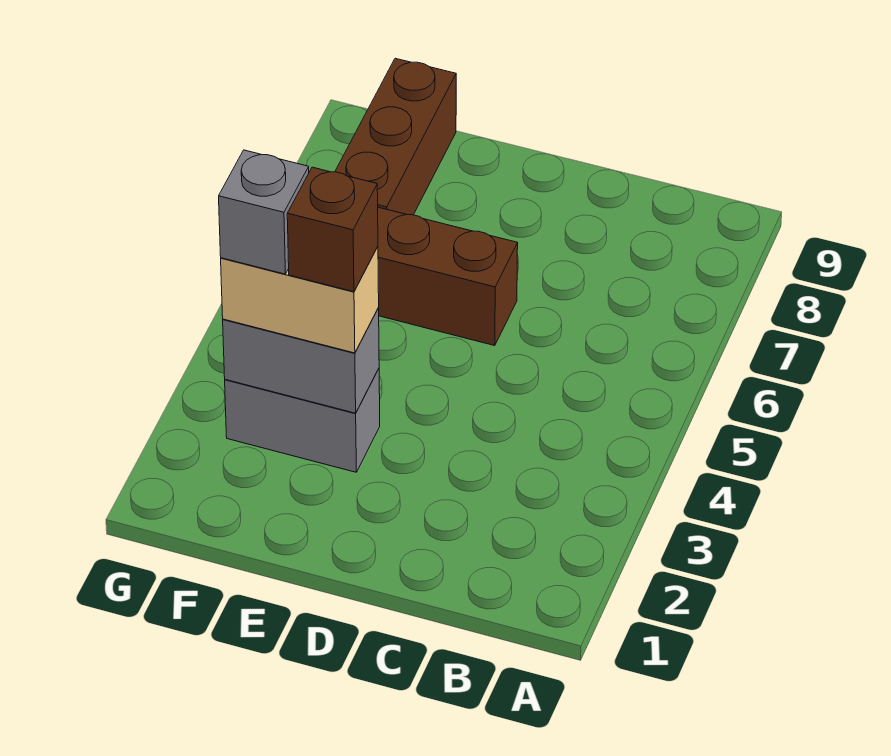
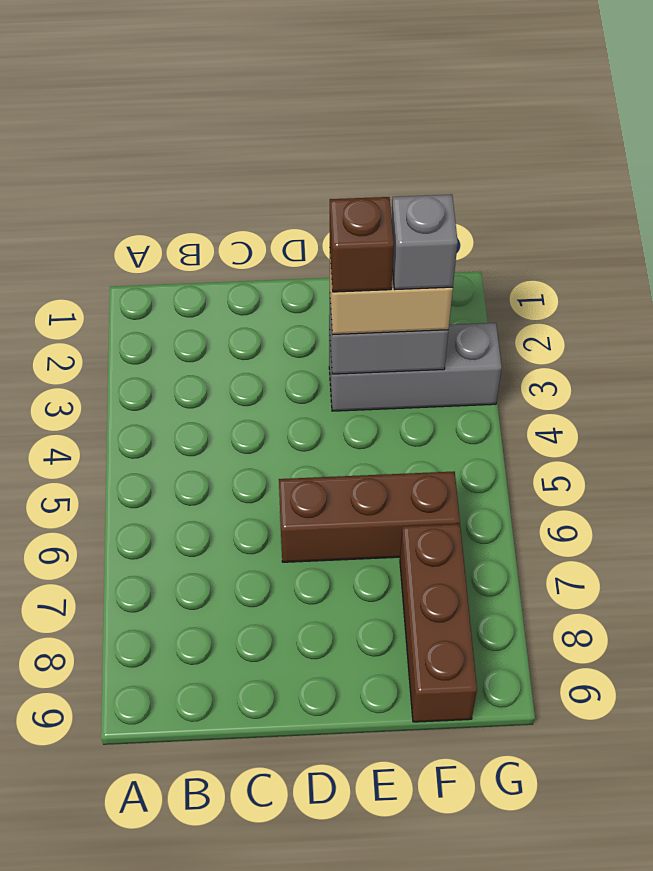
grey brick E3:F3 level 1 -> grey brick E3:G3 level 1

